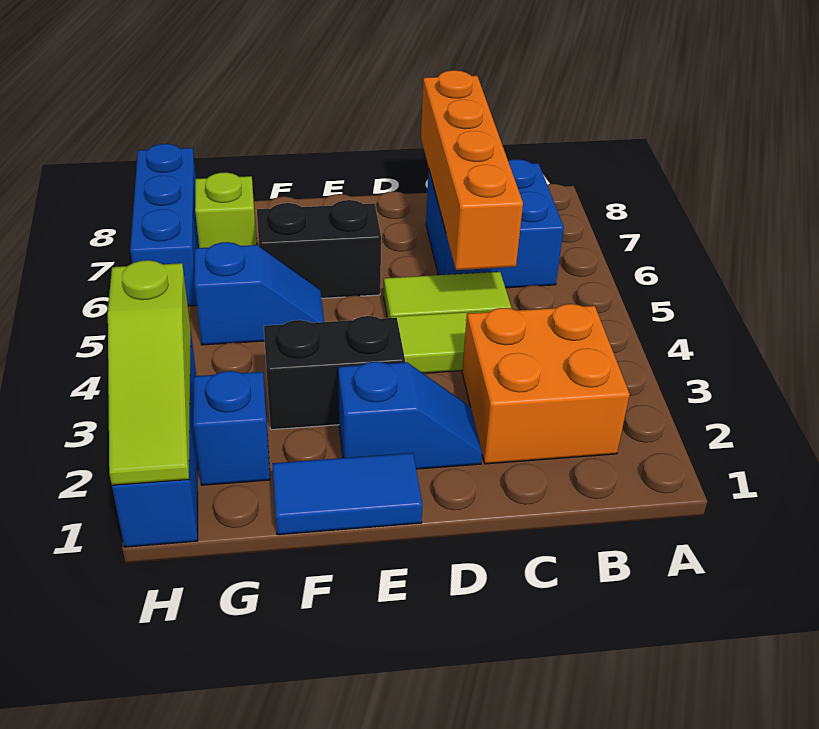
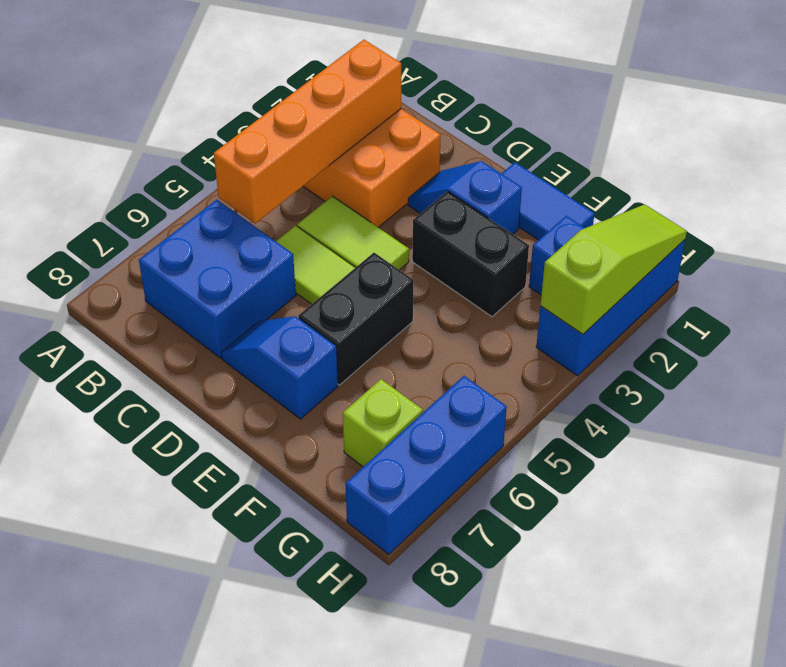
orange brick C5:C8 level 2 -> orange brick B2:B5 level 2
black brick E6:F6 level 1 -> black brick E5:E6 level 1
blue slope F5:G5 level 1 top G -> blue slope D7:E7 level 1 top E

